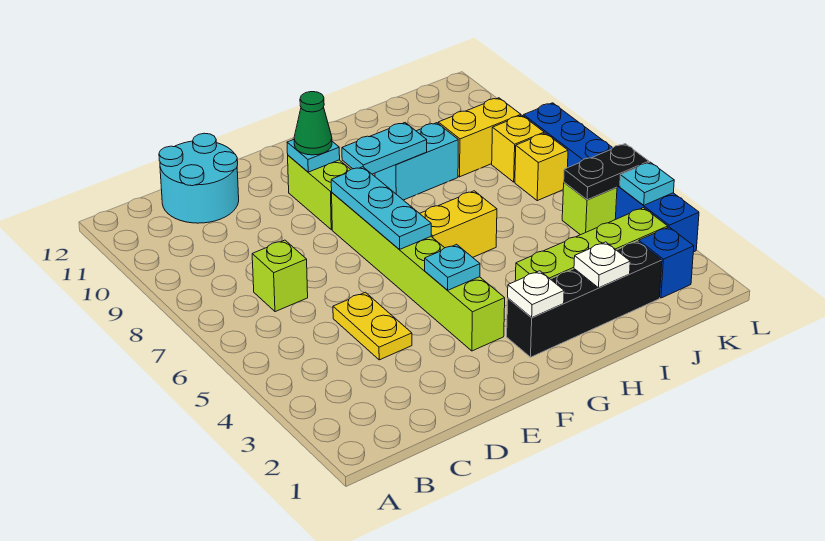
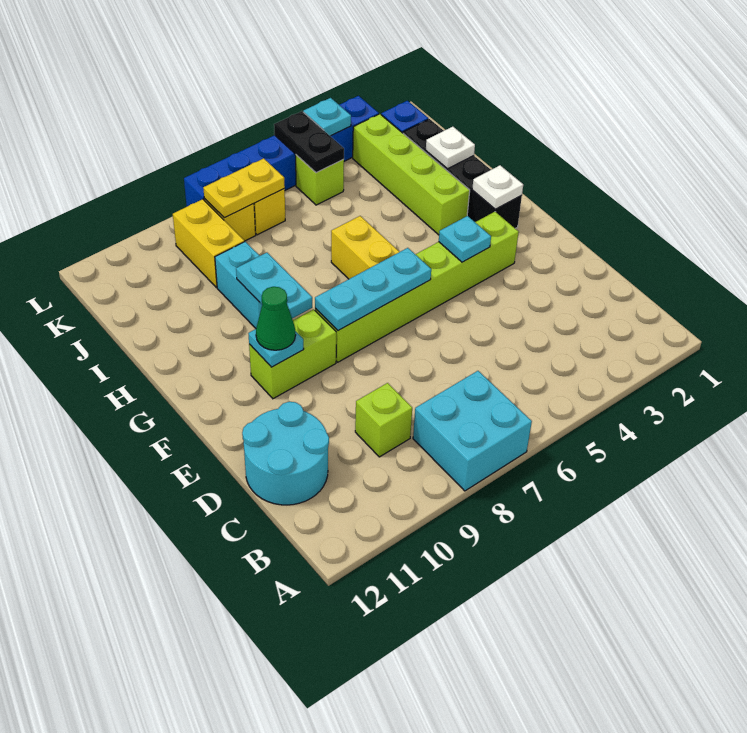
none -> cyan brick A7:B8 level 1
lime brick C7 level 1 -> lime brick C9 level 1
yellow plate D4:D5 level 1 -> yellow plate K7:K8 level 2

